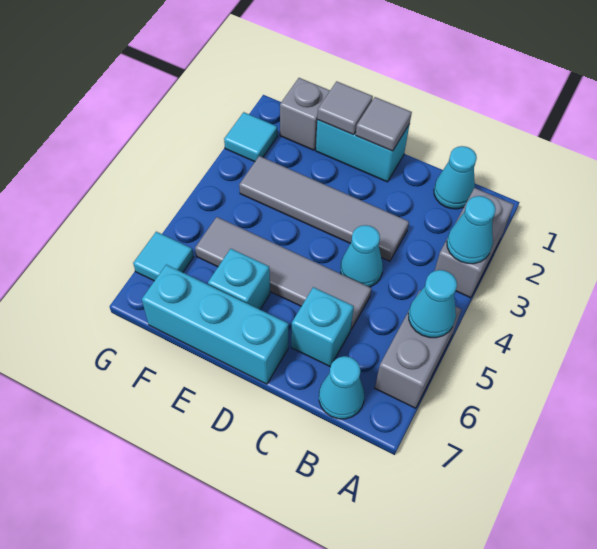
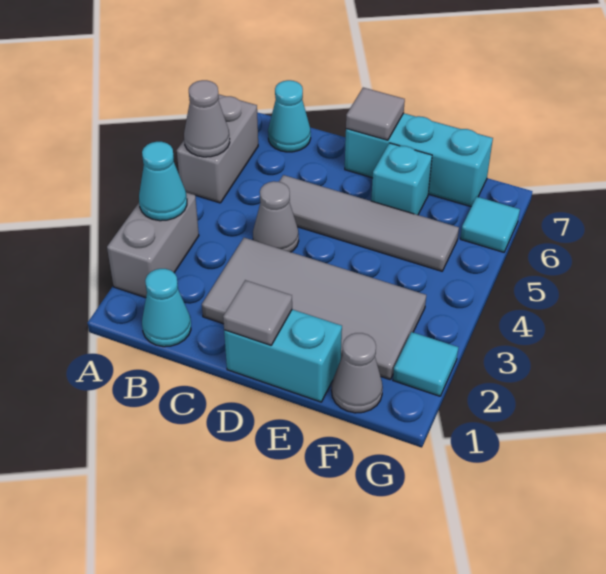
cyan cone A5 level 2 -> grey cone A5 level 2
grey tile C3:F3 level 1 -> grey tile C2:F3 level 1
cyan cone C4 level 1 -> grey cone C4 level 1
cyan brick C6 level 1 -> none
grey tile E1 level 2 -> grey tile D7 level 2
grey brick F1 level 1 -> grey cone F1 level 1

